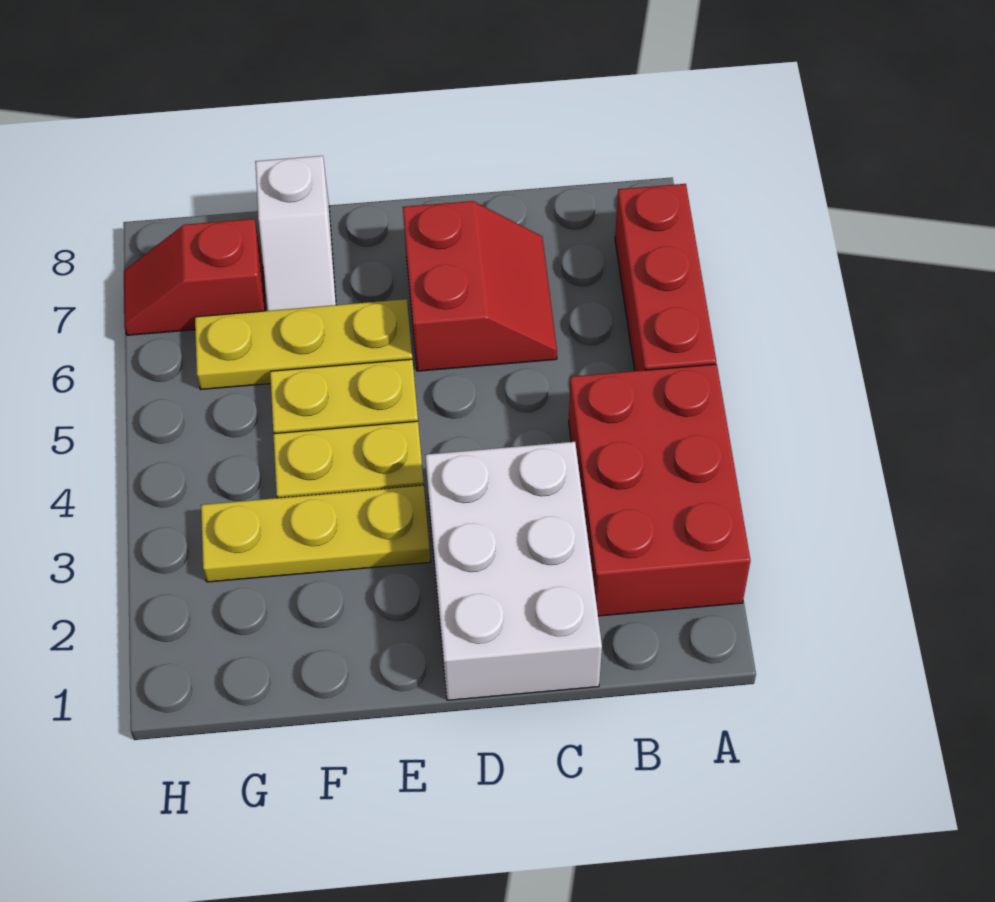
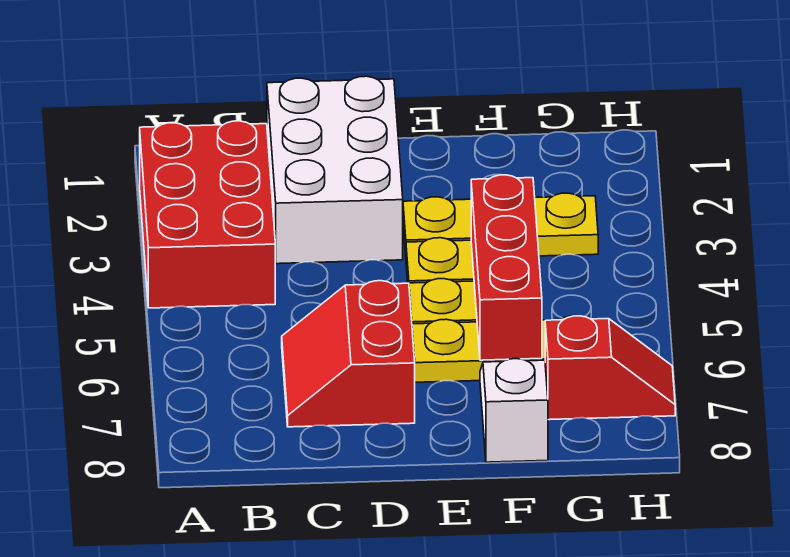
red brick A5:A7 level 1 -> red brick F4:F6 level 2

